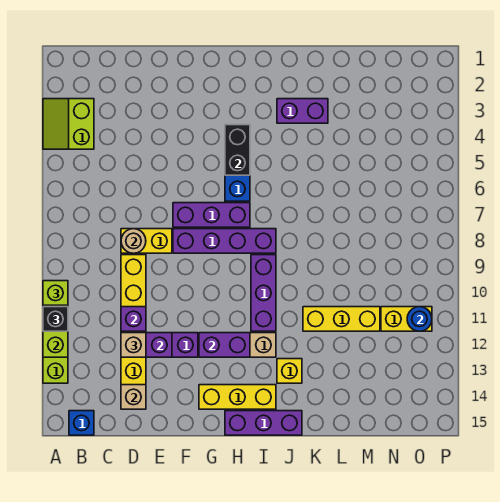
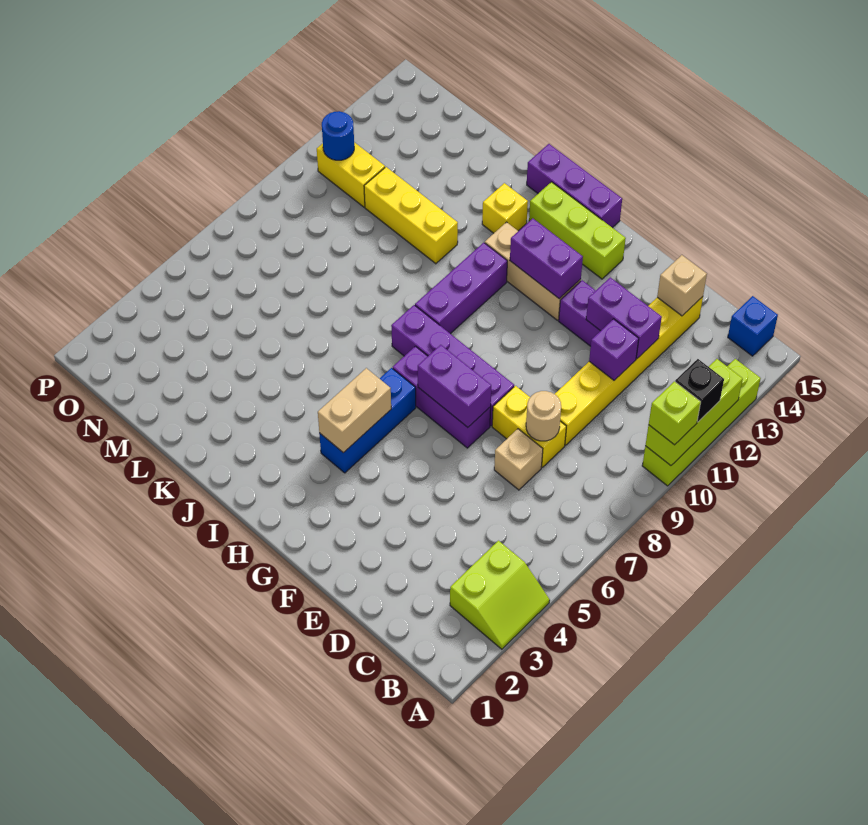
tan brick D12 level 3 -> tan brick D7 level 1
yellow brick G14:I14 level 1 -> lime brick G14:I14 level 1
black brick H4:H5 level 2 -> tan brick H4:H5 level 2
purple brick J3:K3 level 1 -> purple brick F7:G7 level 2

